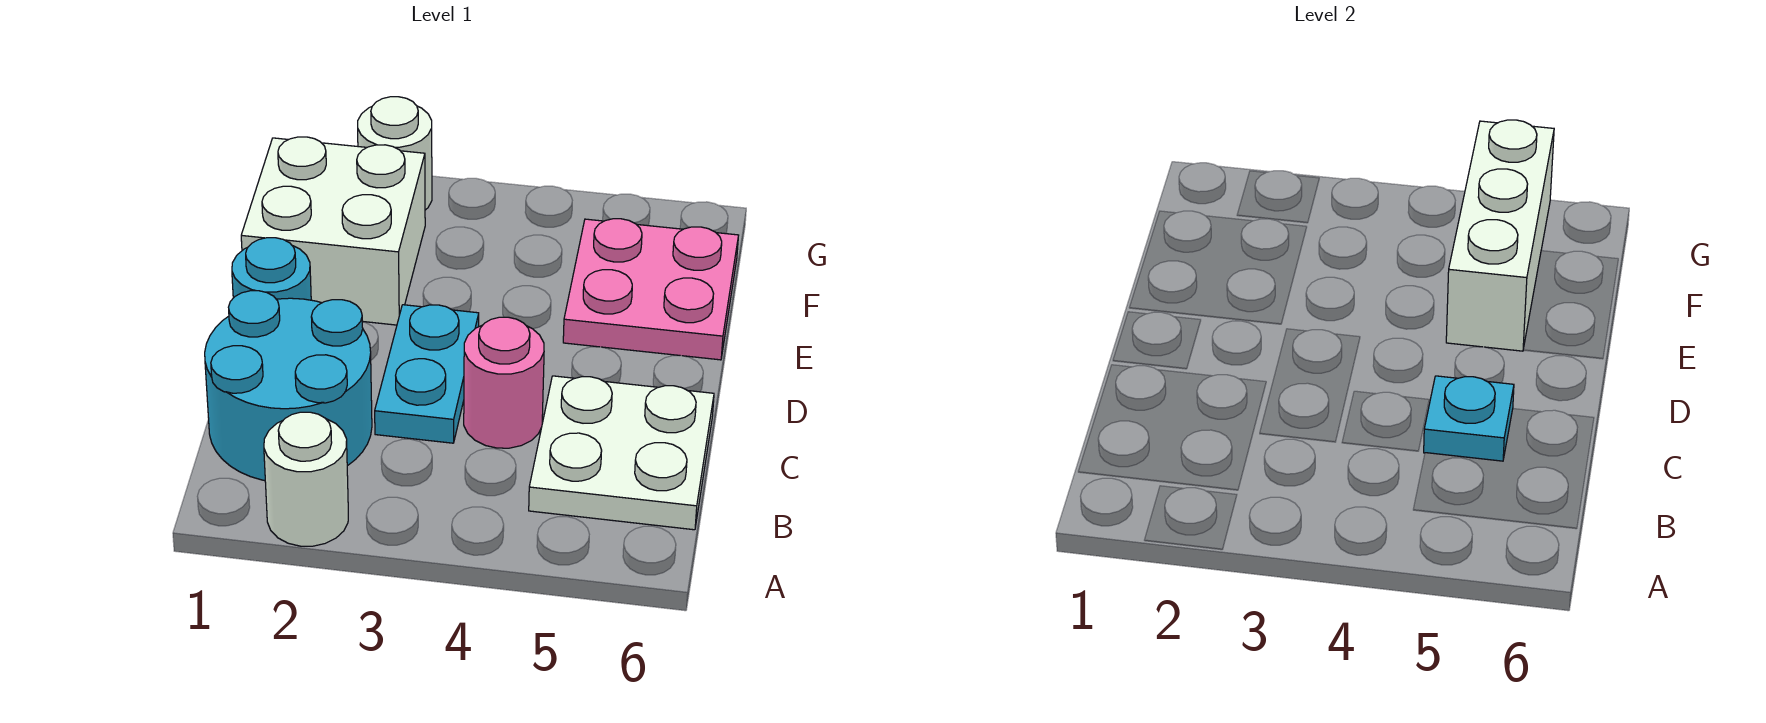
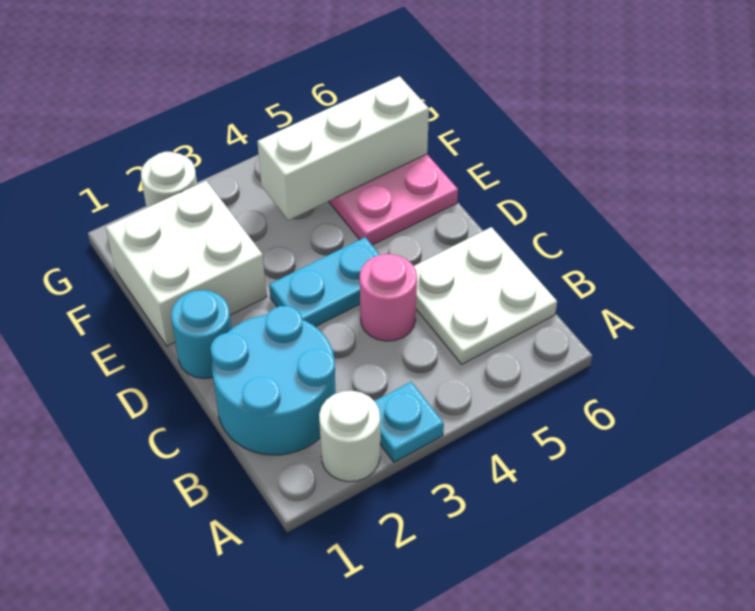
cyan plate C3:D3 level 1 -> cyan plate D3:D4 level 1
cyan plate C5 level 2 -> cyan plate A3 level 1
white brick E5:G5 level 2 -> white brick F4:F6 level 2

